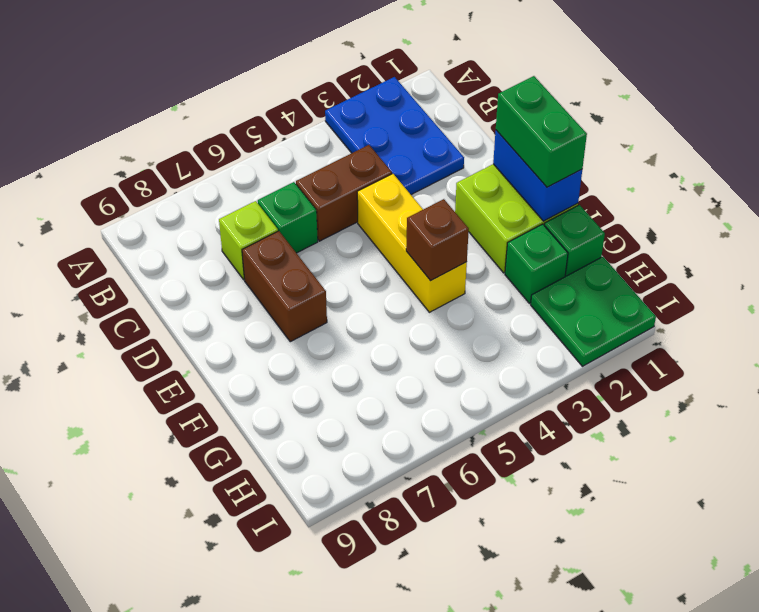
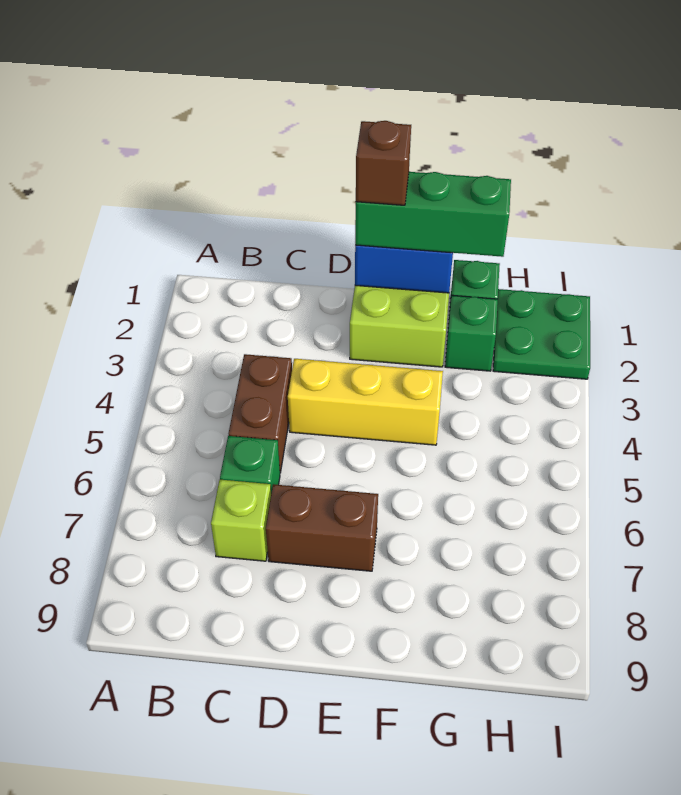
blue plate A2:C3 level 1 -> none
green brick E1:F1 level 3 -> green brick E1:G1 level 3
brown brick F4 level 2 -> brown brick E1 level 4

